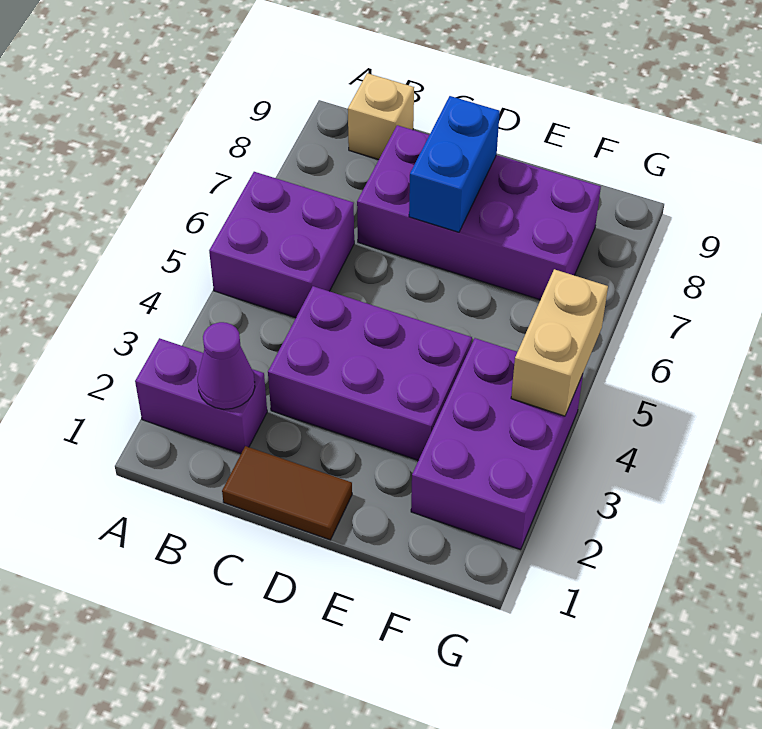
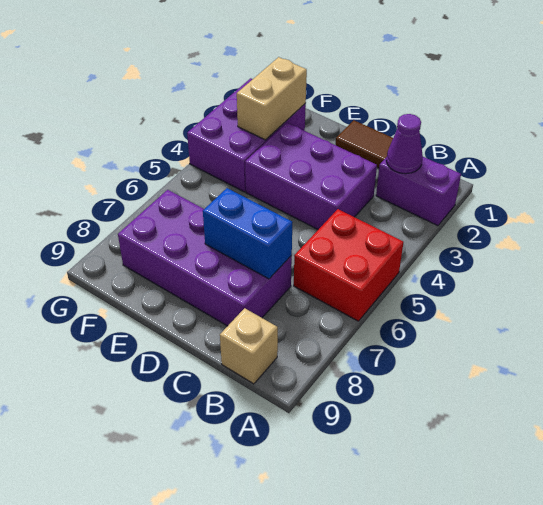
purple brick A5:B6 level 1 -> red brick A5:B6 level 1
blue brick D7:D8 level 2 -> blue brick C7:D7 level 2
tan brick G4:G5 level 2 -> tan brick F2:F3 level 2

